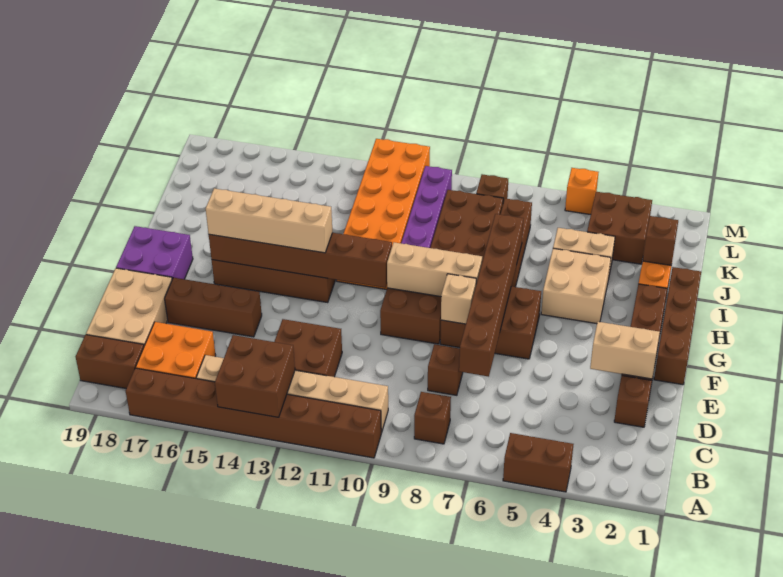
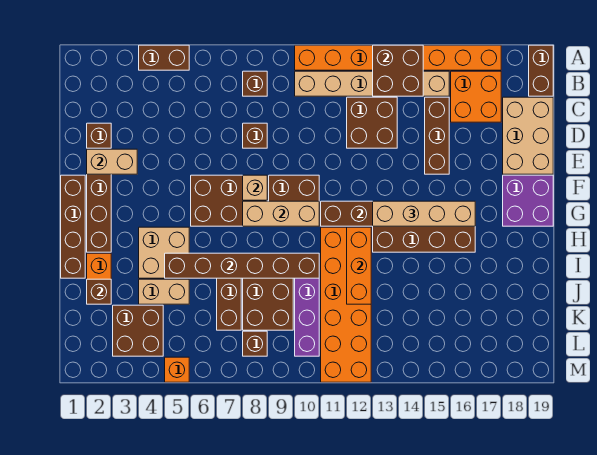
brown brick A10:A17 level 1 -> orange brick A10:A17 level 1
brown brick B18:B19 level 1 -> brown brick A19:B19 level 1
brown brick D7:I7 level 2 -> brown brick I5:I10 level 2
brown brick E15:E17 level 1 -> brown brick C15:E15 level 1
none -> orange brick H12:J12 level 2

